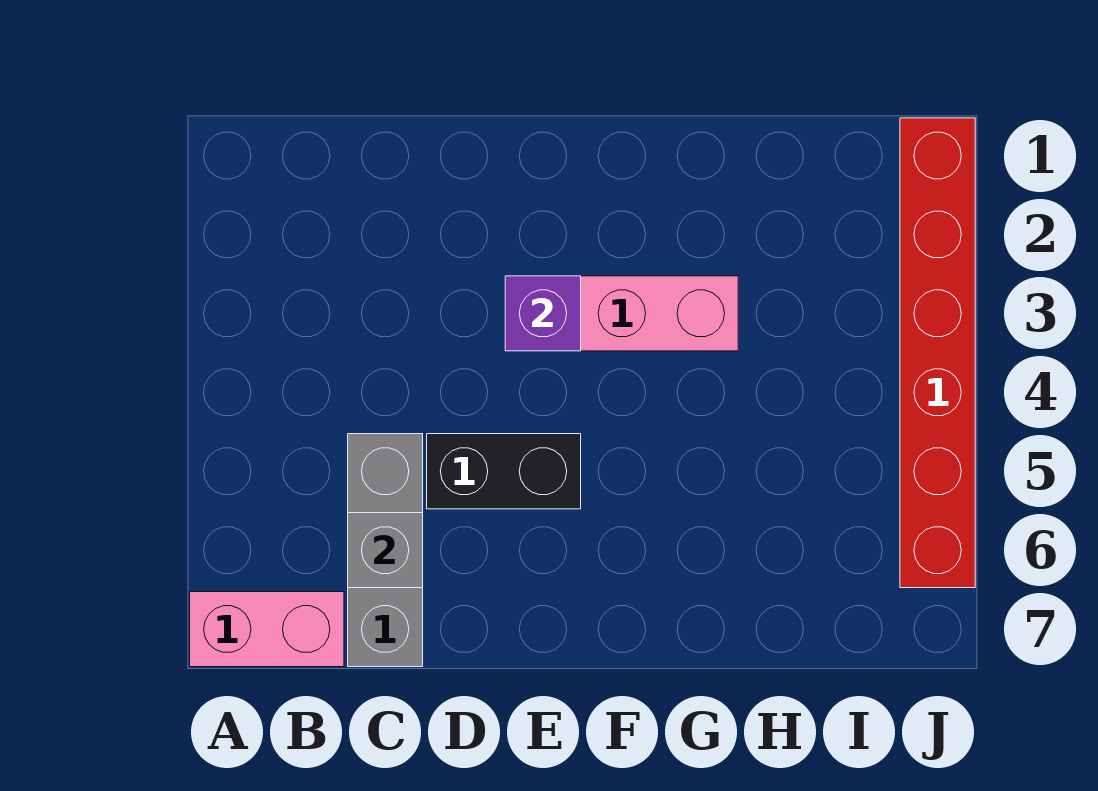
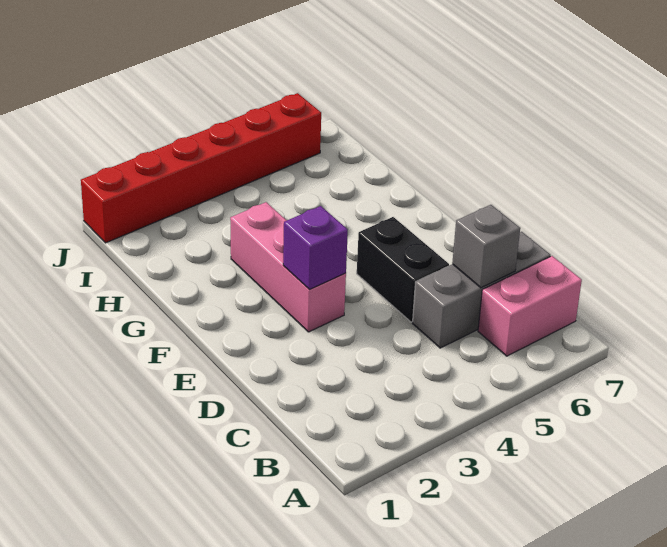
pink brick A7:B7 level 1 -> pink brick B6:B7 level 1

